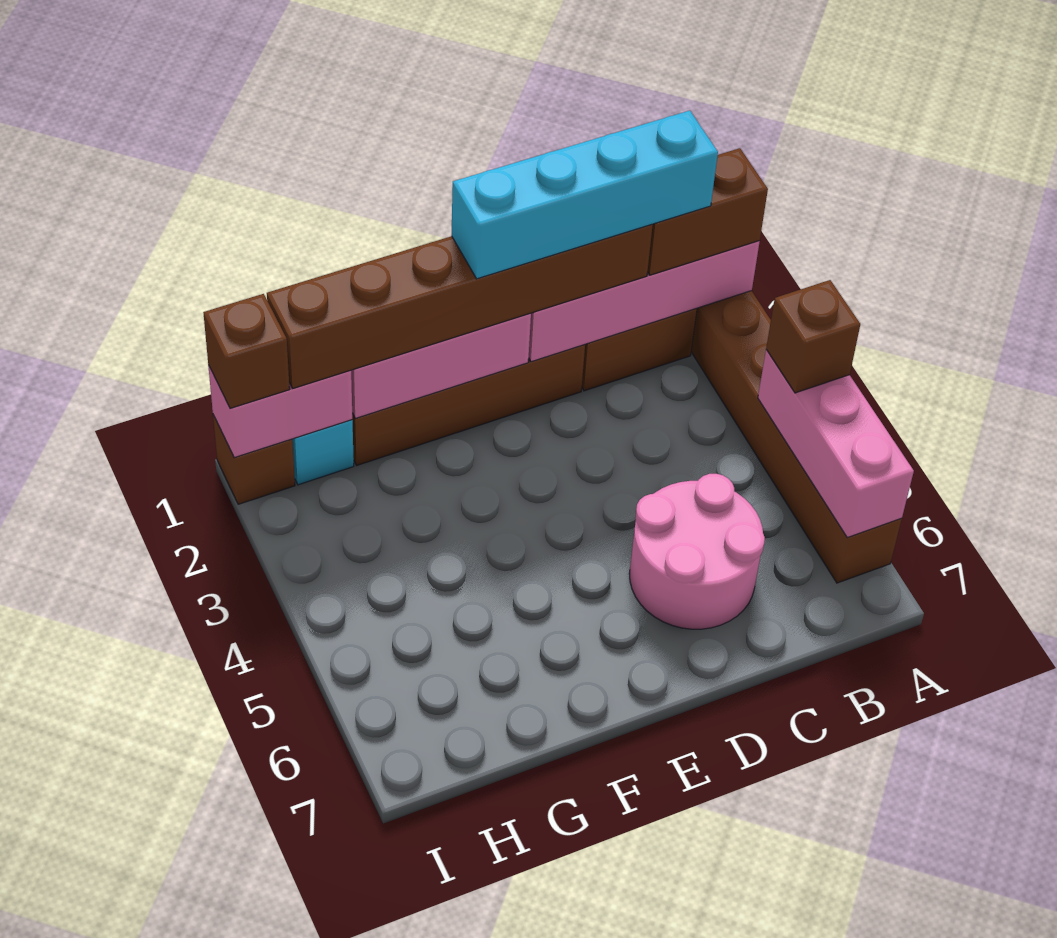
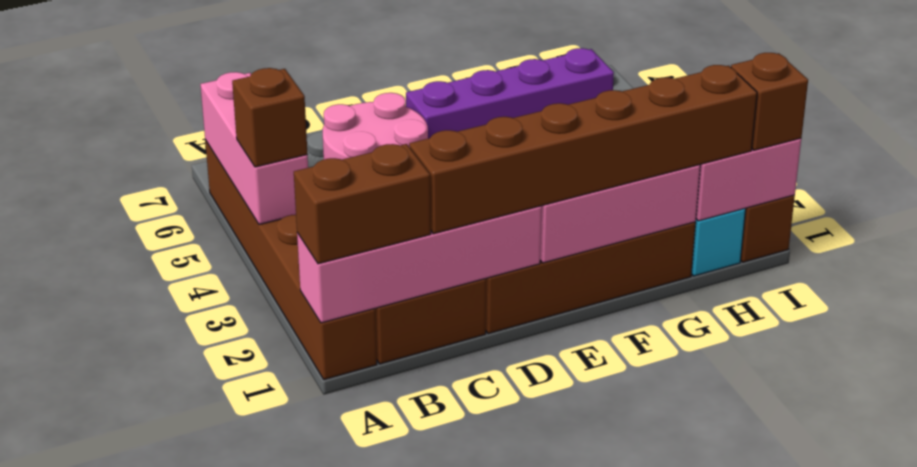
cyan brick B1:E1 level 4 -> none
none -> purple brick E6:H6 level 1

